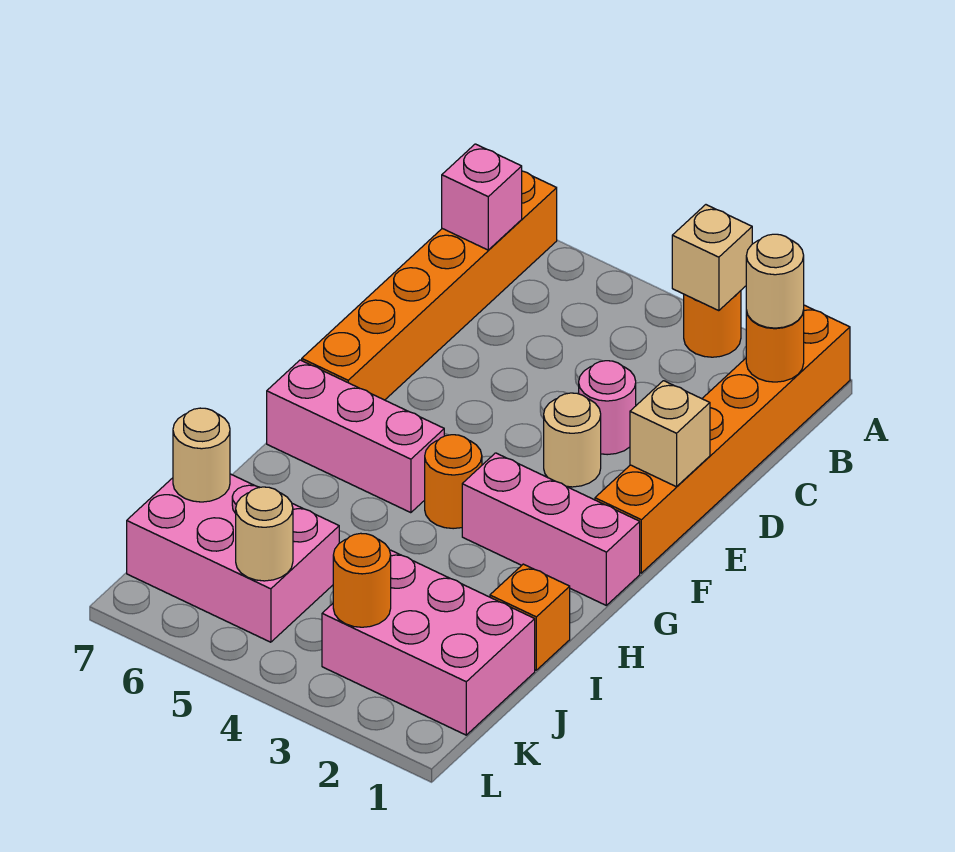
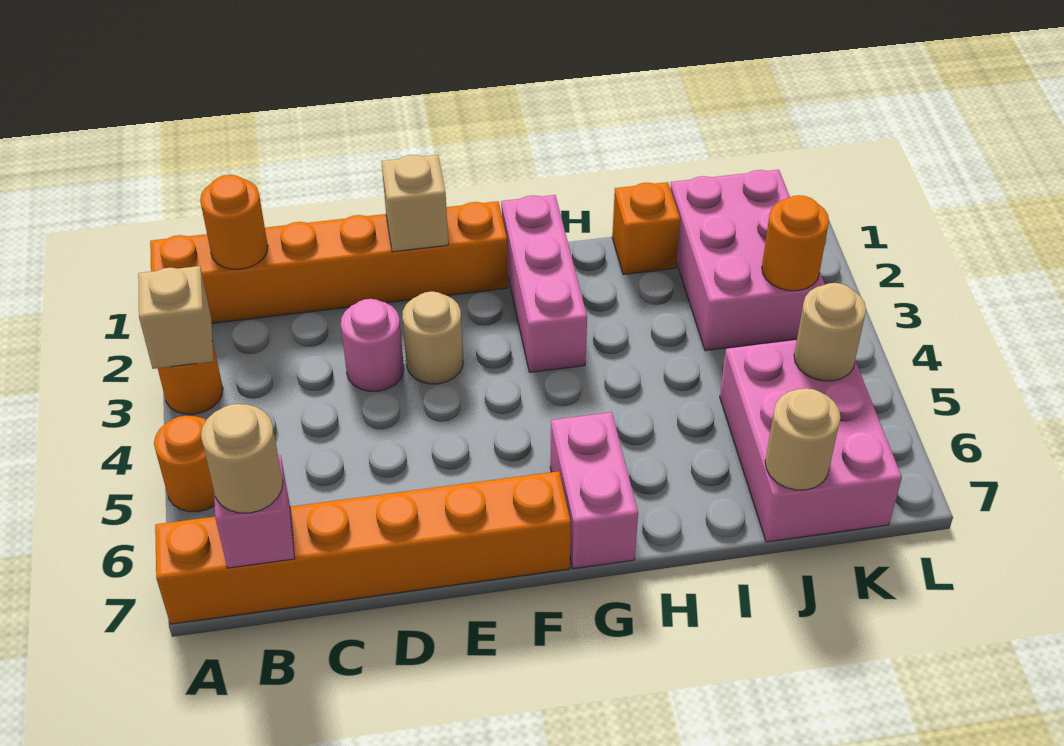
tan round brick B1 level 3 -> tan round brick B7 level 3
orange round brick G4 level 1 -> orange round brick A5 level 1
pink brick G5:G7 level 1 -> pink brick G6:G7 level 1

